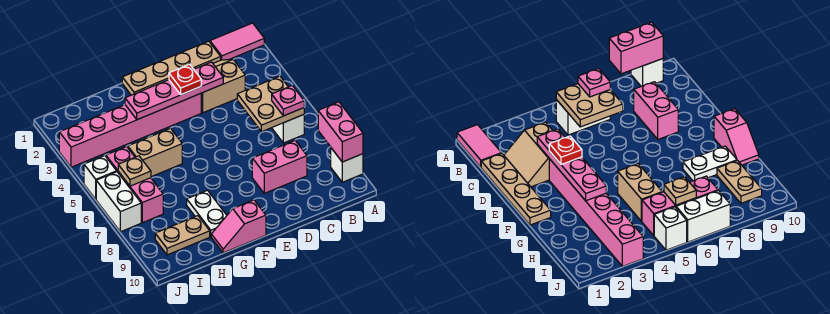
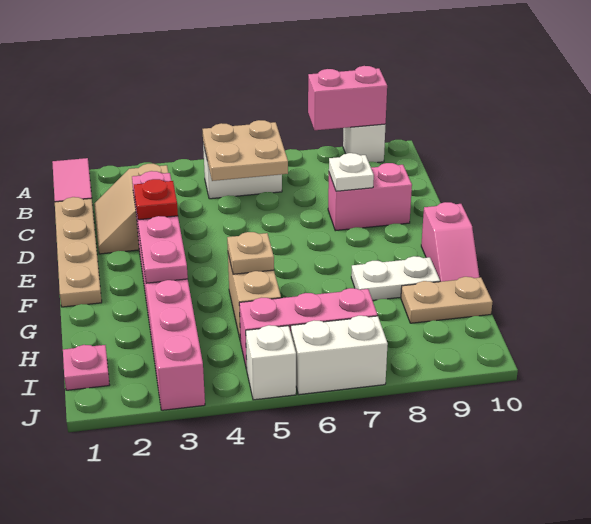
pink plate B6 level 3 -> pink plate I1 level 1
pink brick C8:D8 level 1 -> pink brick D8:D9 level 1
none -> white plate D8 level 2
tan plate H9:I9 level 1 -> tan plate H9:H10 level 1
tan plate I6 level 2 -> tan plate G5 level 2

